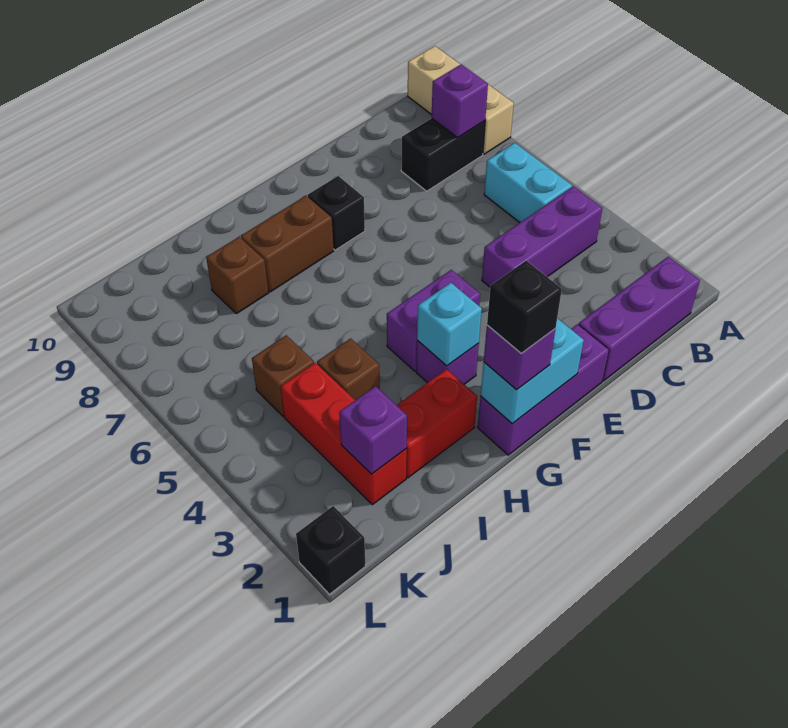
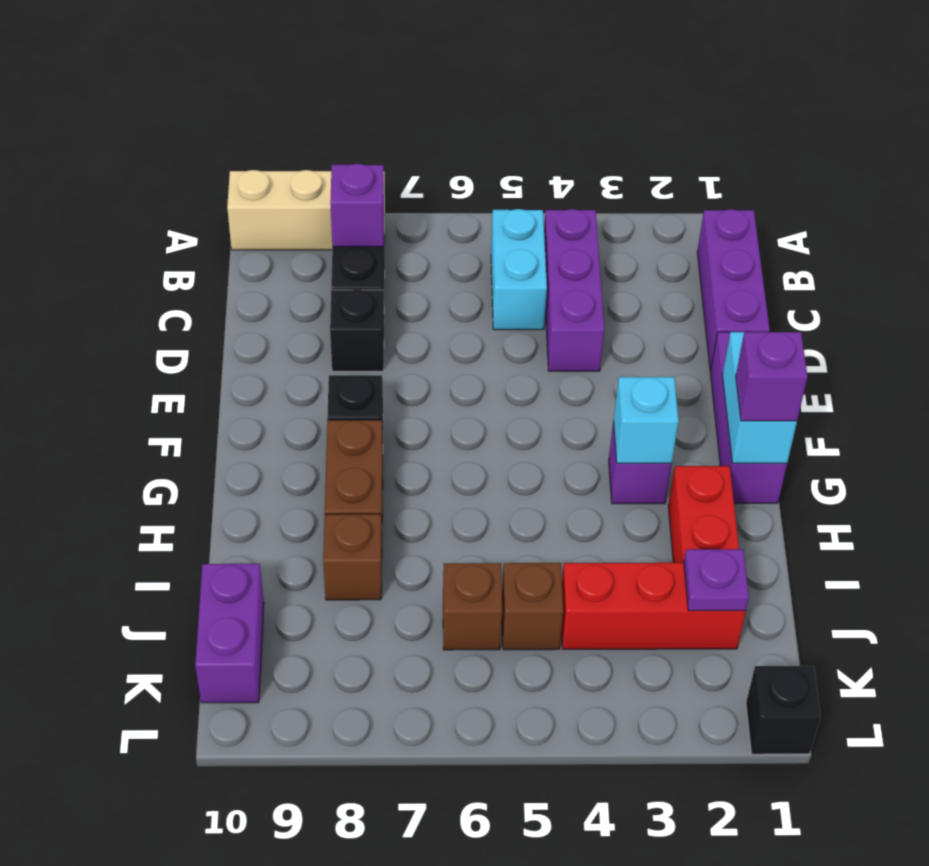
cyan brick B5:B6 level 1 -> cyan brick B5:C5 level 1
purple brick F4:G4 level 1 -> purple brick J10:K10 level 1
black brick G1 level 4 -> black brick D8 level 1
brown brick I4 level 1 -> brown brick J6 level 1
purple brick J2 level 2 -> purple plate J2 level 2

